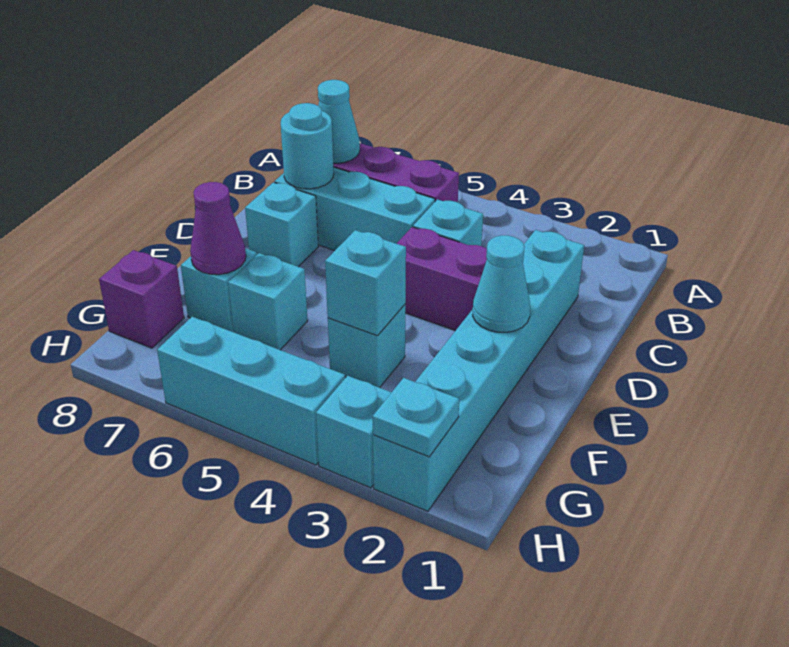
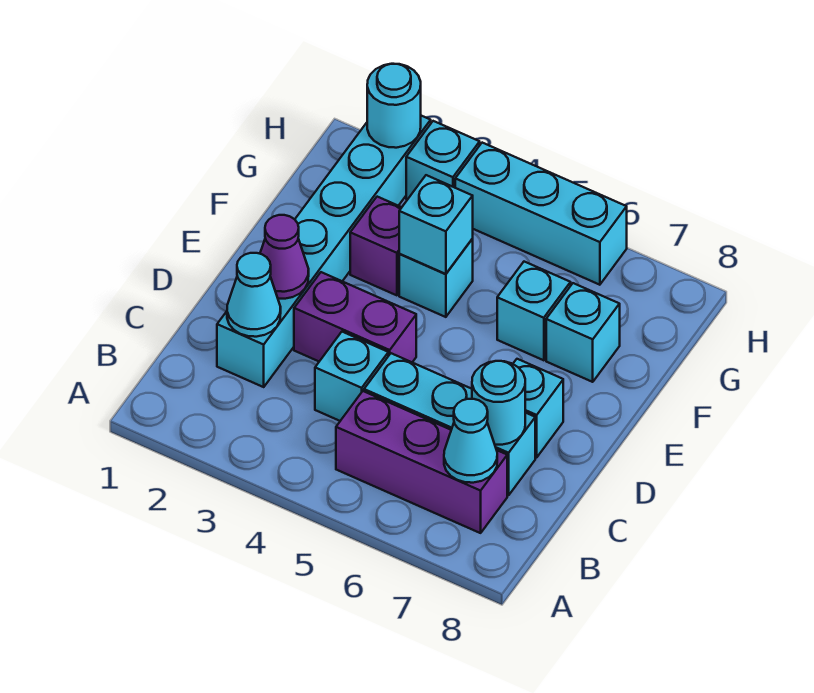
cyan cone E2 level 2 -> cyan cone C2 level 2
purple cone F7 level 2 -> purple cone D2 level 2
purple brick G8 level 1 -> purple brick F3 level 1
cyan plate H2 level 2 -> cyan round brick H2 level 2

